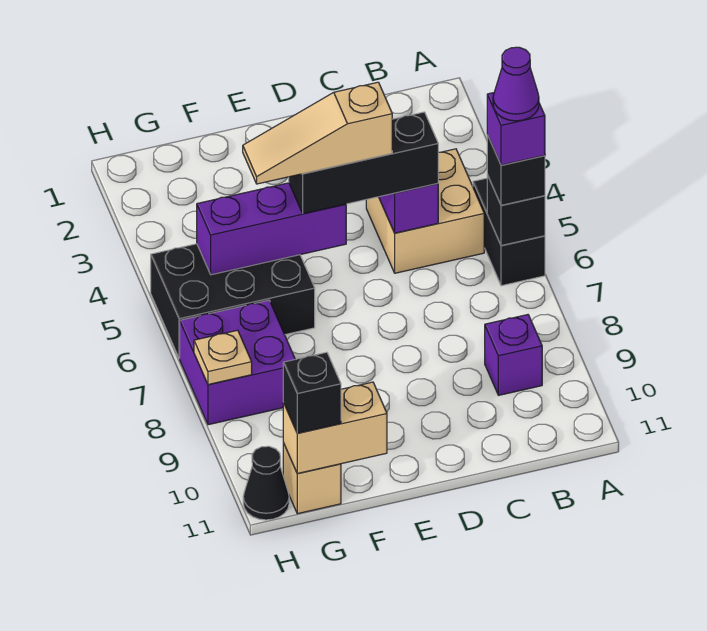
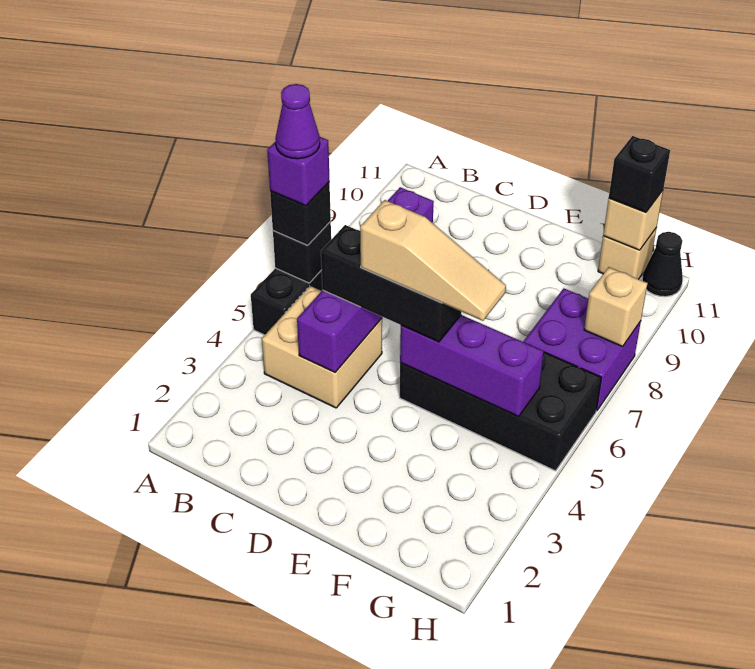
black brick F5:H6 level 1 -> black brick E5:H6 level 1
tan brick F11:G11 level 2 -> tan brick G11 level 2
tan plate H8 level 2 -> tan brick H8 level 2

